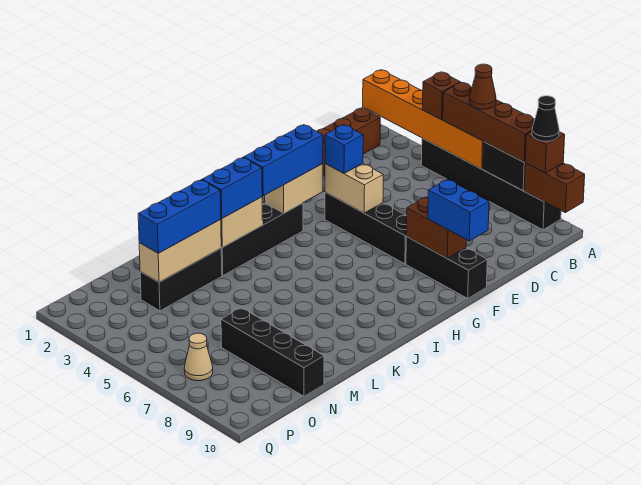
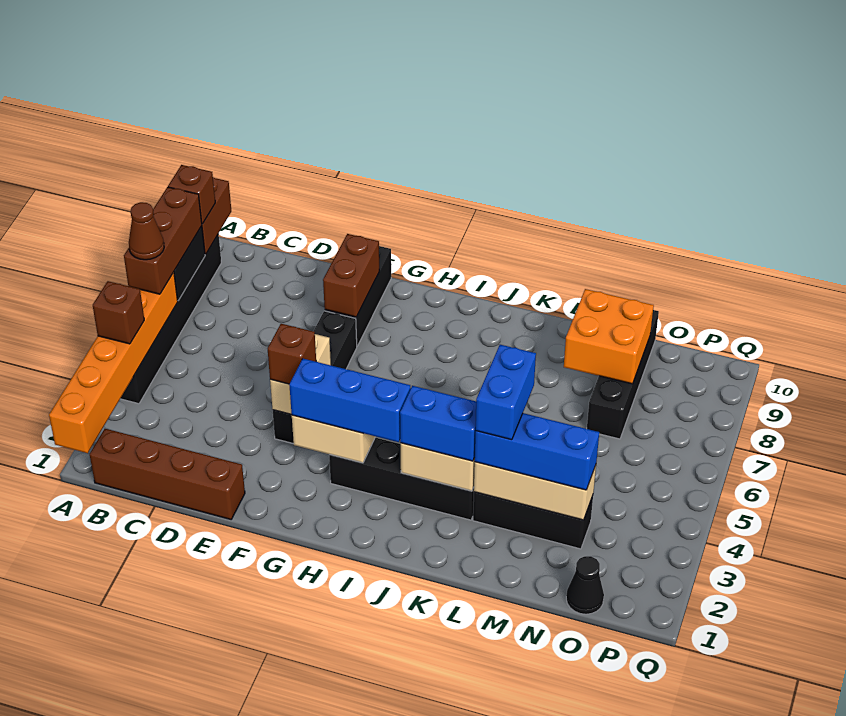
brown brick A5:A8 level 3 -> brown brick A6:A8 level 3
black cone A9 level 4 -> black cone O1 level 1
blue brick F4 level 3 -> brown brick F4 level 3
blue brick F9:F10 level 3 -> blue brick L3:L4 level 4
none -> orange brick M8:N9 level 2
tan cone P7 level 1 -> none

